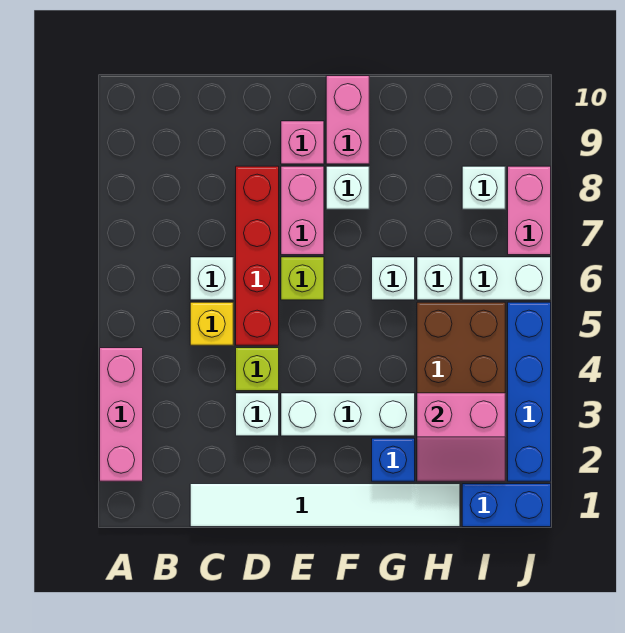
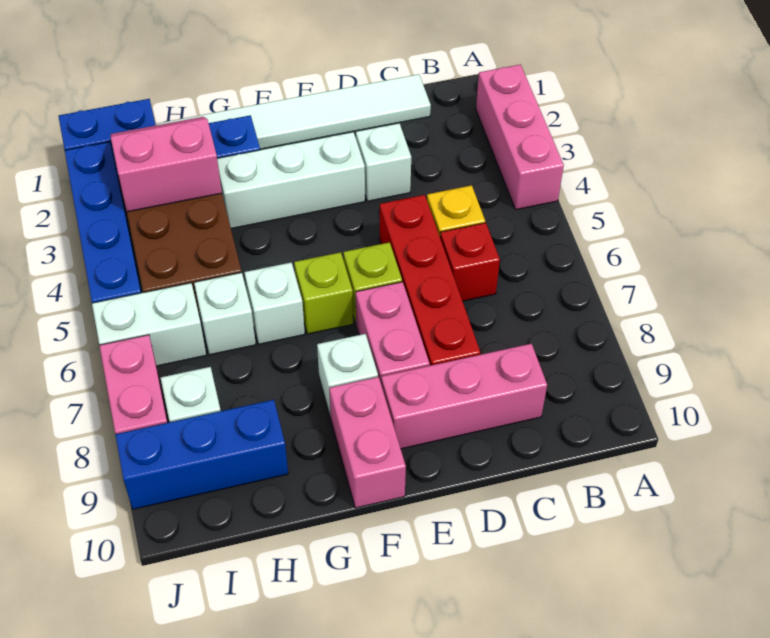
white brick C6 level 1 -> red brick C6 level 1
lime brick D4 level 1 -> lime brick F6 level 1
pink brick E9 level 1 -> pink brick C9:E9 level 1
none -> blue brick H9:J9 level 1

